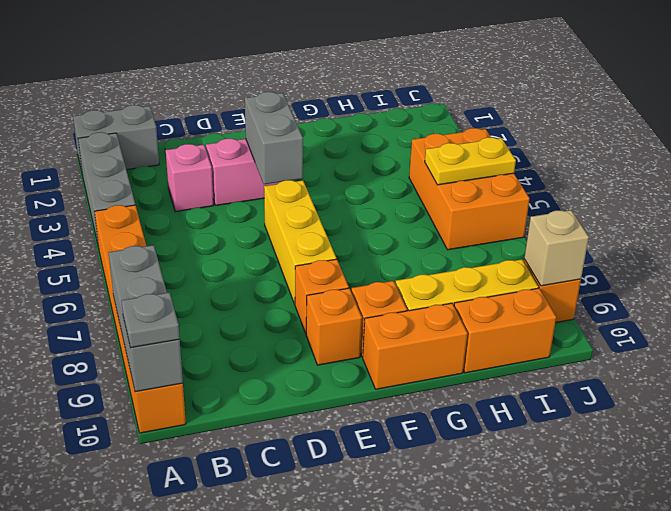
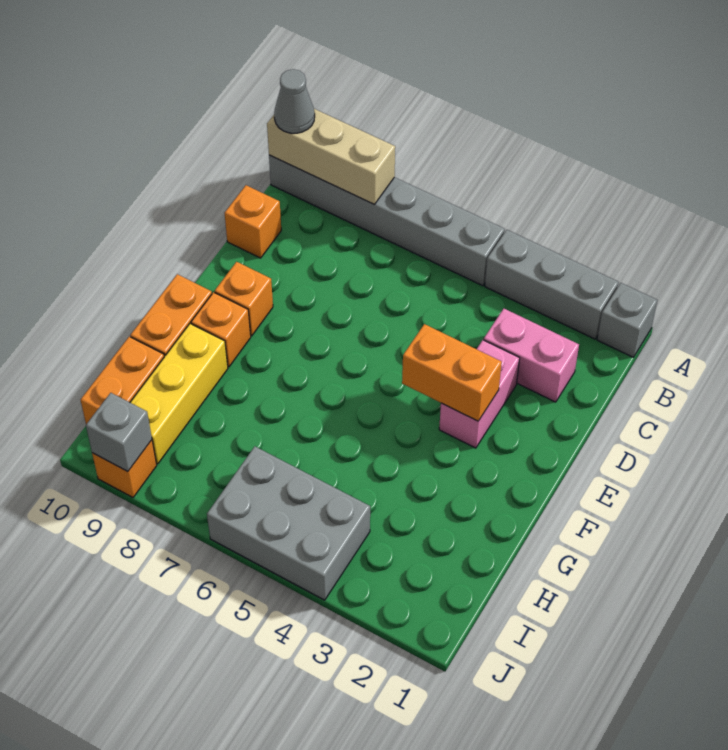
grey brick A1:B1 level 1 -> grey brick A1 level 1
orange brick A5:A10 level 1 -> grey brick A5:A10 level 1
grey brick A8:A10 level 2 -> tan brick A8:A10 level 2
grey plate A10 level 3 -> grey cone A10 level 3
pink brick C3 level 1 -> pink brick C2:C3 level 1
grey brick E3:E4 level 2 -> orange brick E3:E4 level 2
yellow brick E5:E7 level 1 -> none
orange brick E8 level 1 -> orange brick C10 level 1
orange brick I4:J6 level 1 -> grey brick I4:J6 level 1
yellow plate I5:J5 level 2 -> none
tan brick J9 level 2 -> grey brick J9 level 2

